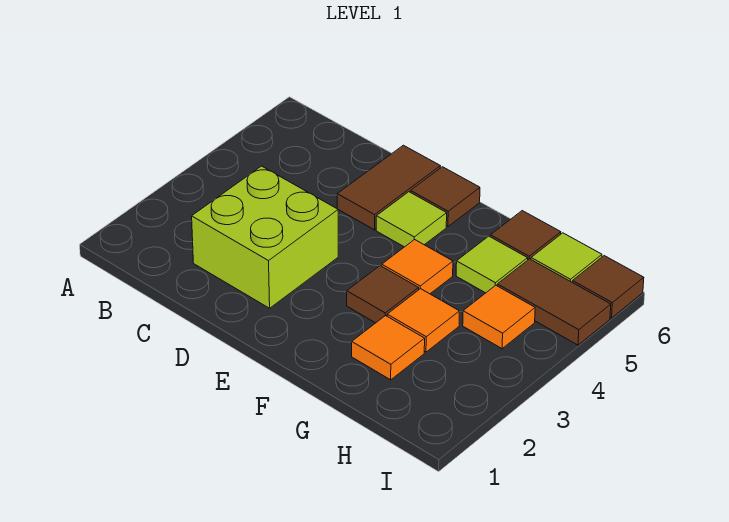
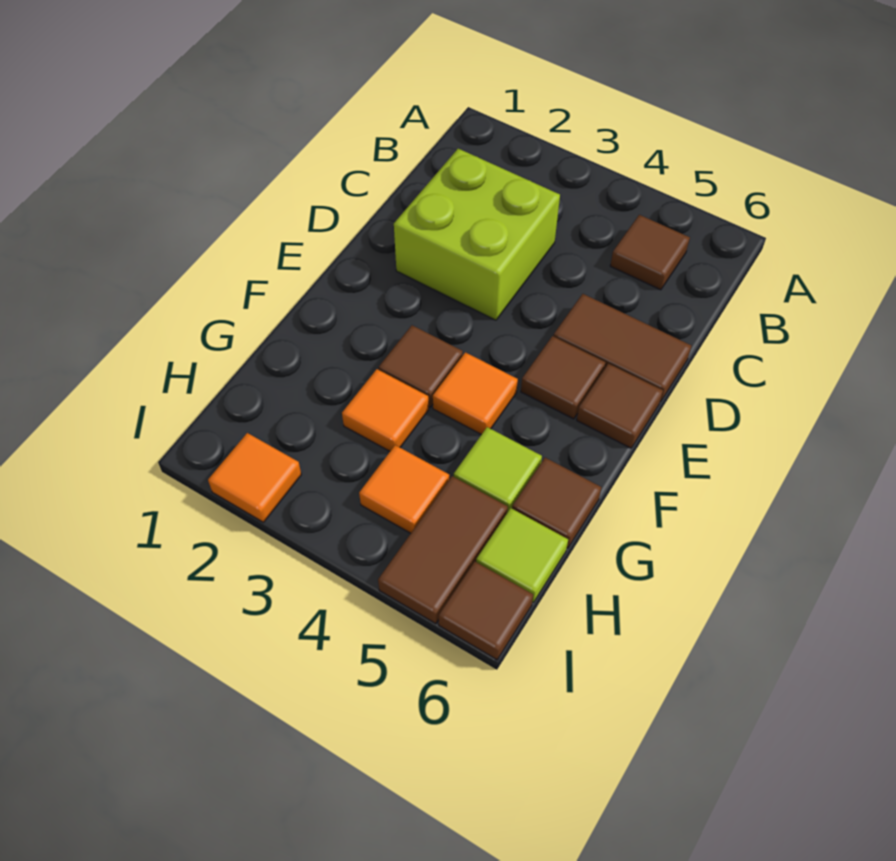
none -> brown tile B5 level 1
lime tile E5 level 1 -> brown tile E5 level 1
orange tile G2 level 1 -> orange tile I2 level 1

